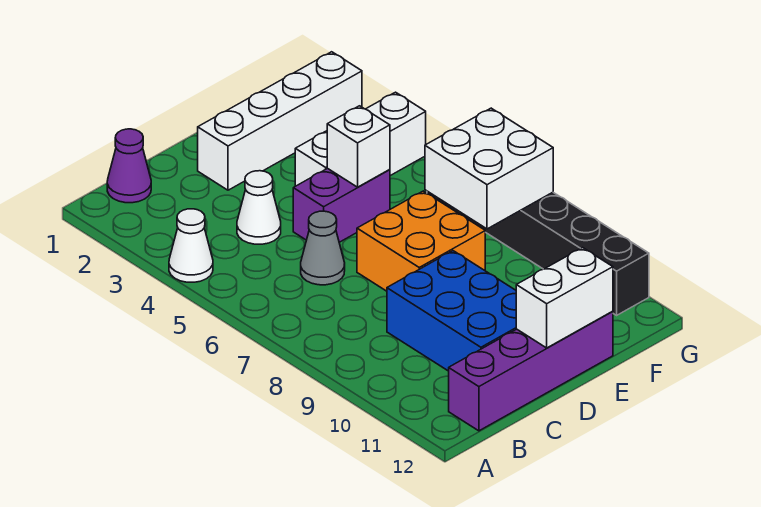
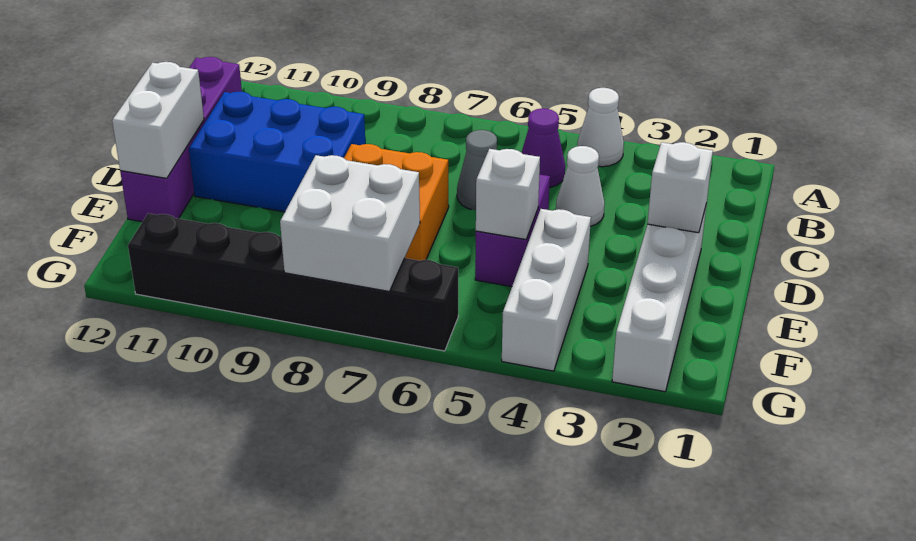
purple cone B1 level 1 -> purple cone B5 level 1
none -> white brick D2 level 2

